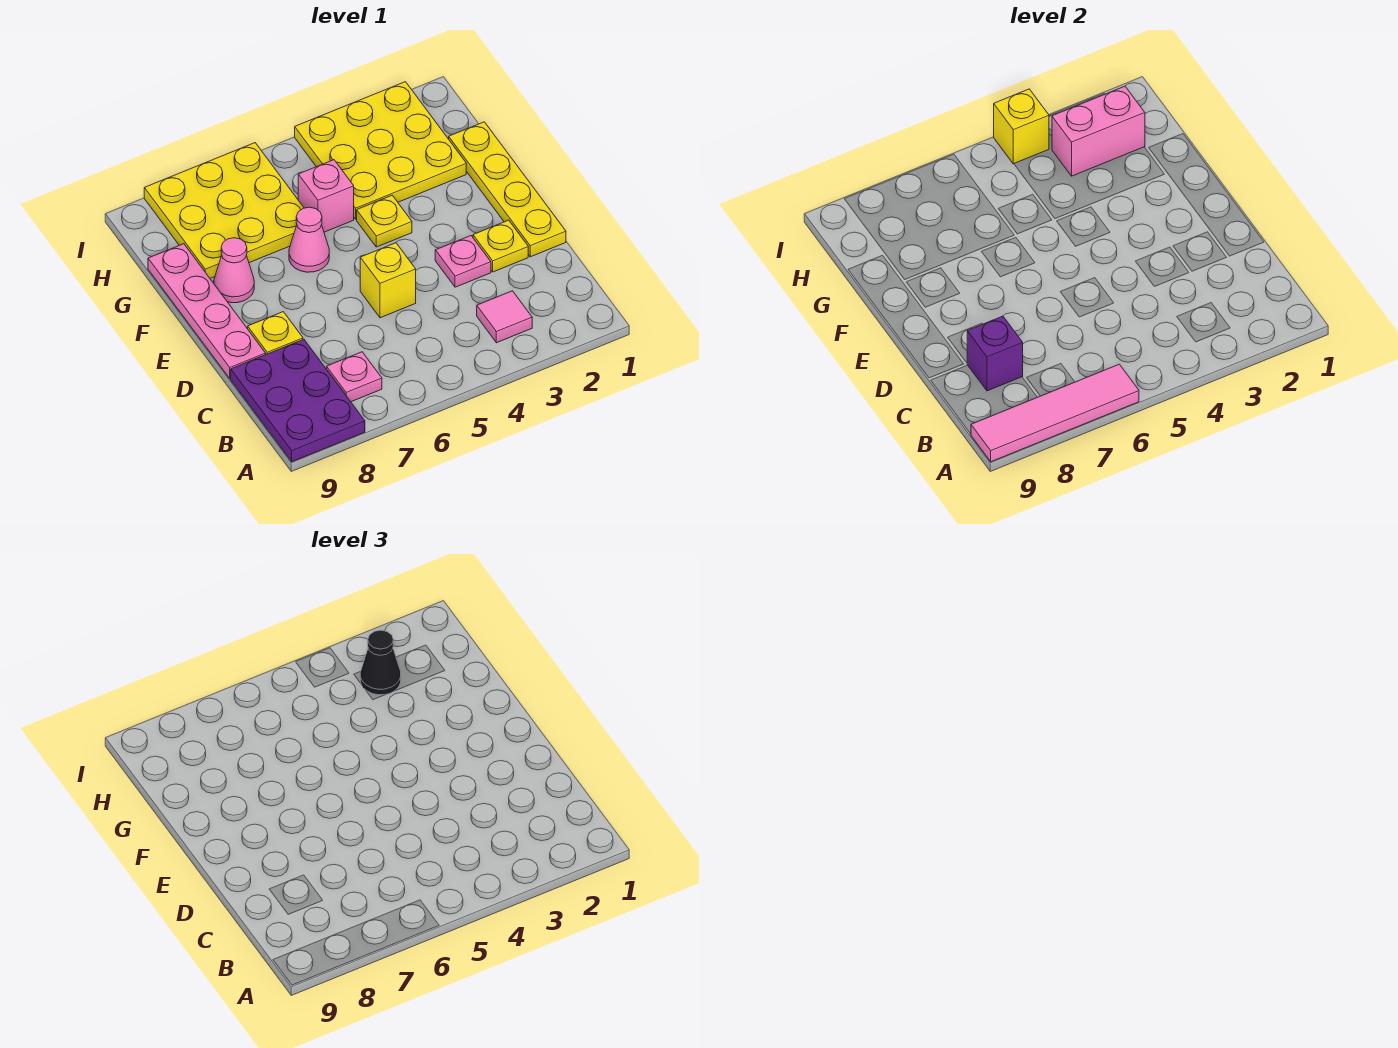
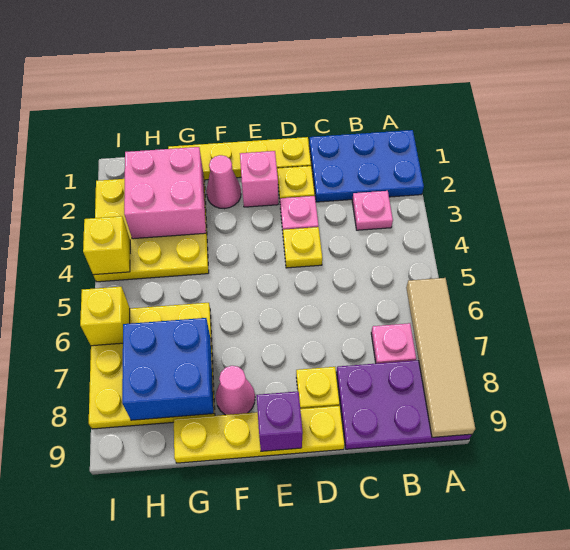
none -> blue plate A1:C2 level 1
pink tile A6:A9 level 2 -> tan tile A6:A9 level 2
pink tile B3 level 1 -> pink plate B3 level 1
purple brick C8 level 2 -> purple brick E9 level 2
yellow brick D5 level 1 -> yellow brick I6 level 2
pink plate D9:G9 level 1 -> yellow plate D9:G9 level 1
yellow plate F4 level 1 -> yellow plate D4 level 1
pink cone F6 level 1 -> pink cone F2 level 1
pink brick G5 level 1 -> pink brick E2 level 1
none -> blue brick G7:H8 level 2
pink brick H2:H3 level 2 -> pink brick G2:H3 level 2
black cone H3 level 3 -> none

